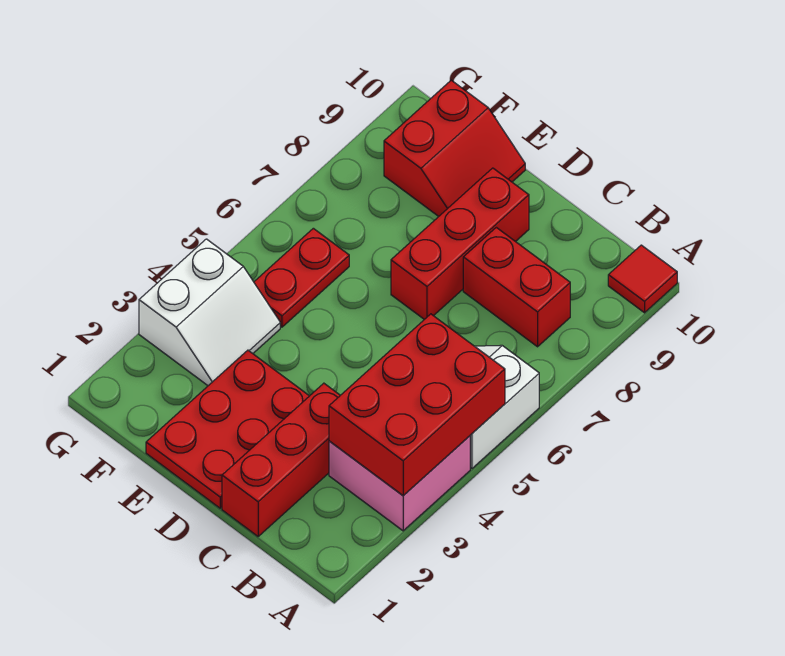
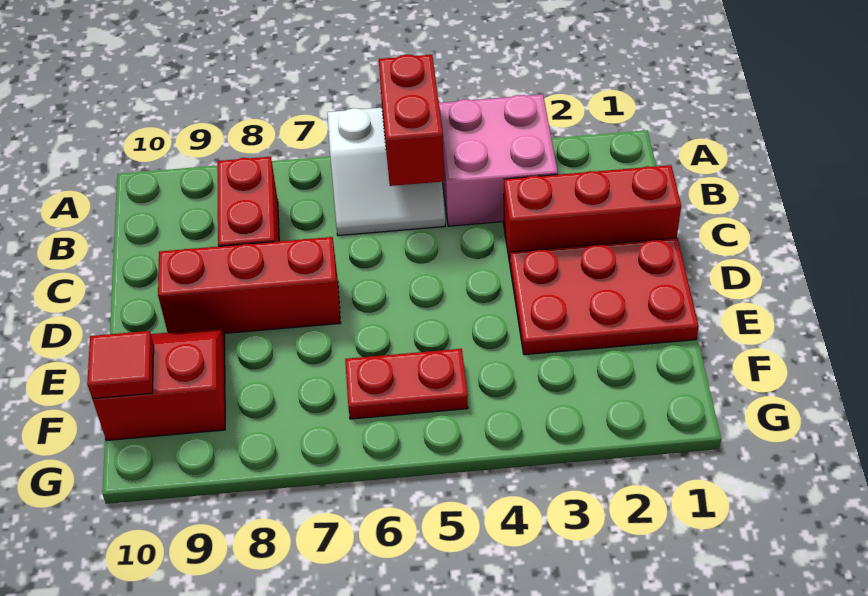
red brick A3:B5 level 2 -> red brick A5:B5 level 2
red tile A10 level 1 -> red tile F10 level 2
white slope F3:G4 level 1 top G -> none

